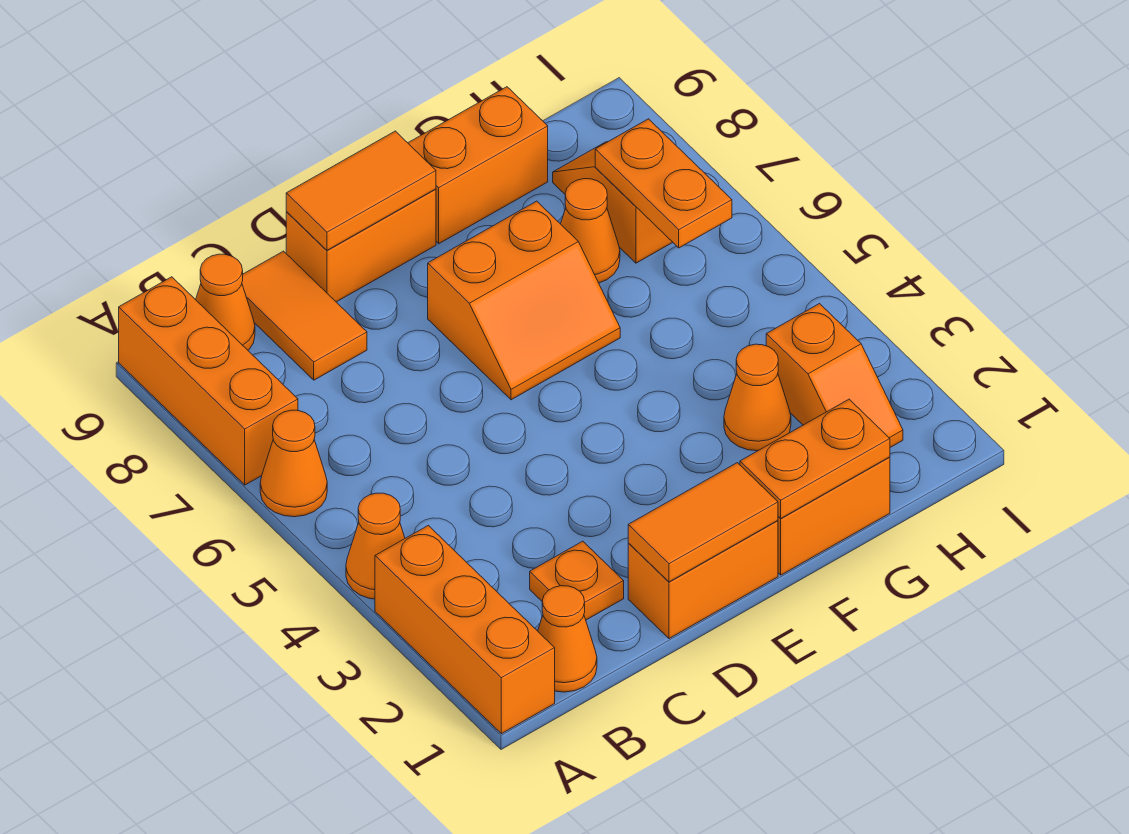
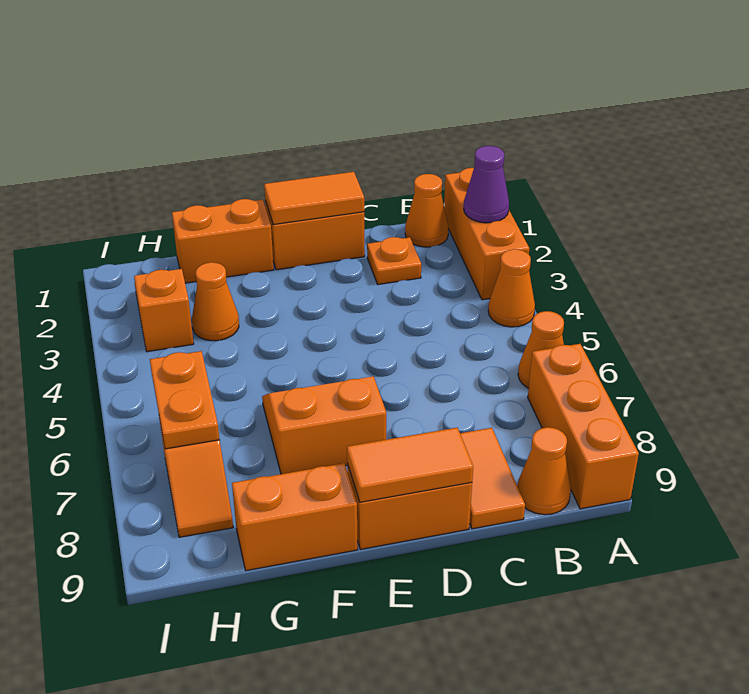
none -> purple cone A2 level 2
orange plate F1:G1 level 2 -> none
orange cone G7 level 1 -> none

